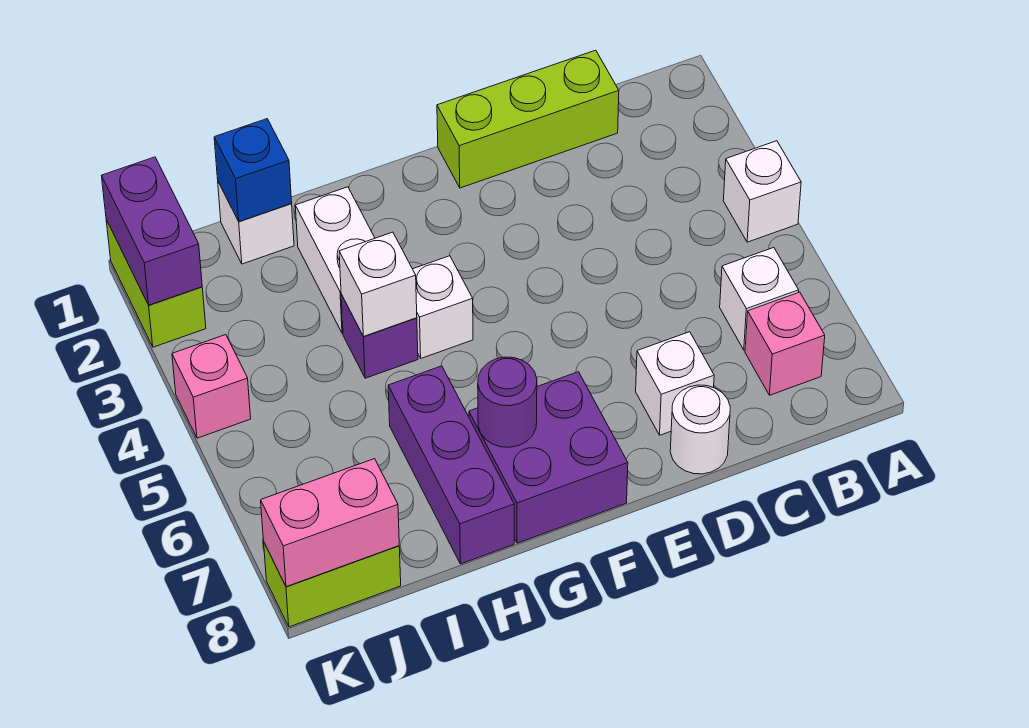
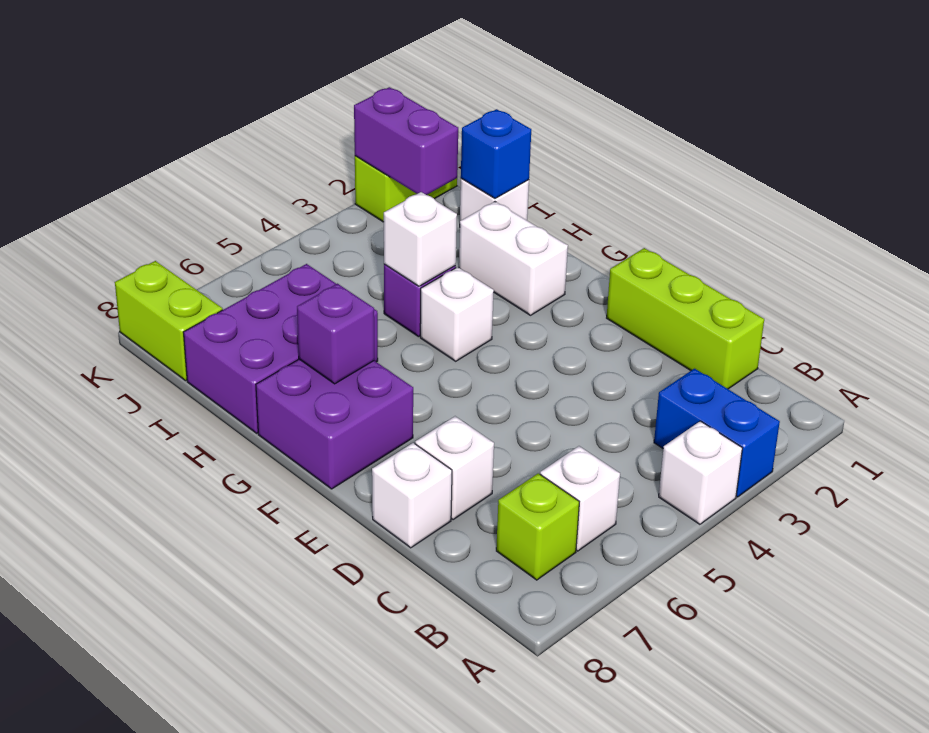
none -> blue brick A3:B3 level 1
pink brick B7 level 1 -> lime brick B7 level 1
white round brick D8 level 1 -> white brick D8 level 1
purple round brick G7 level 2 -> purple brick G7 level 2
white brick H2:H3 level 1 -> white brick G2:H2 level 1
purple brick H6:H8 level 1 -> purple brick H6:I8 level 1
pink brick J8:K8 level 2 -> none
purple brick K1:K2 level 2 -> purple brick J2:K2 level 2
pink brick K4 level 1 -> none

